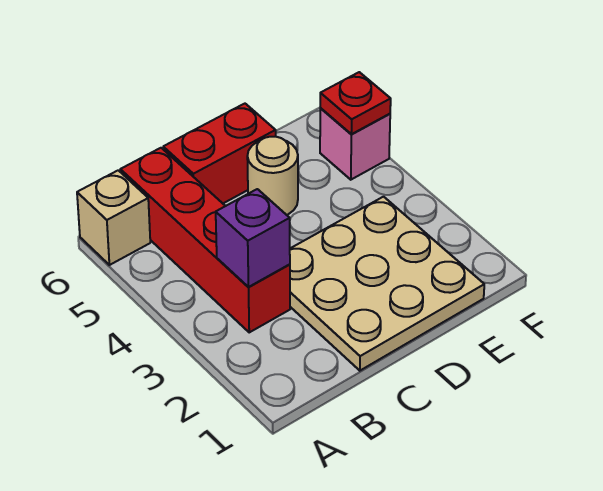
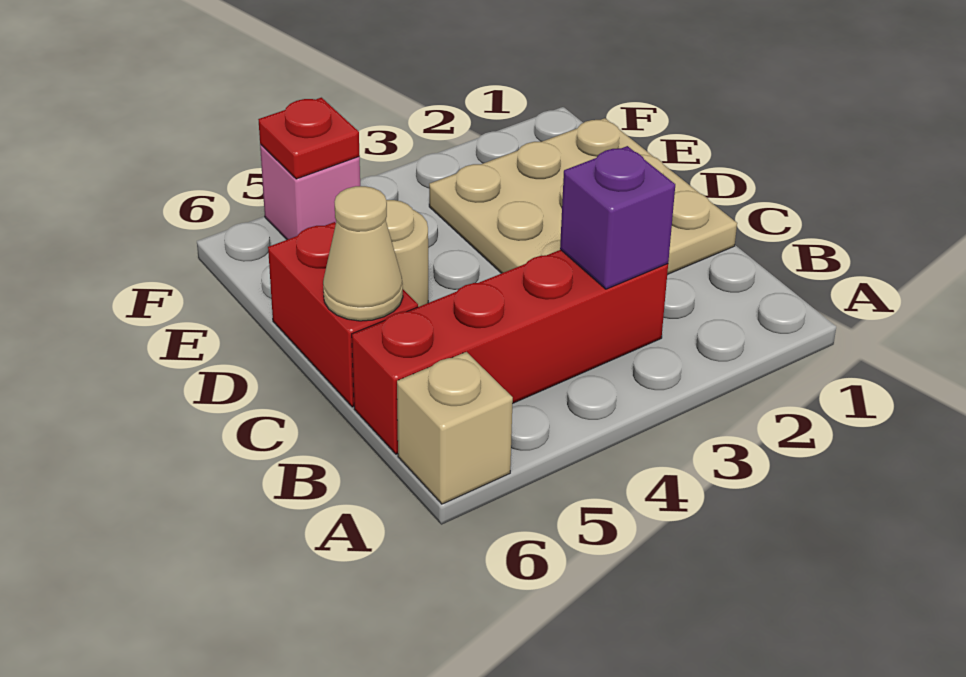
none -> tan cone C6 level 2

